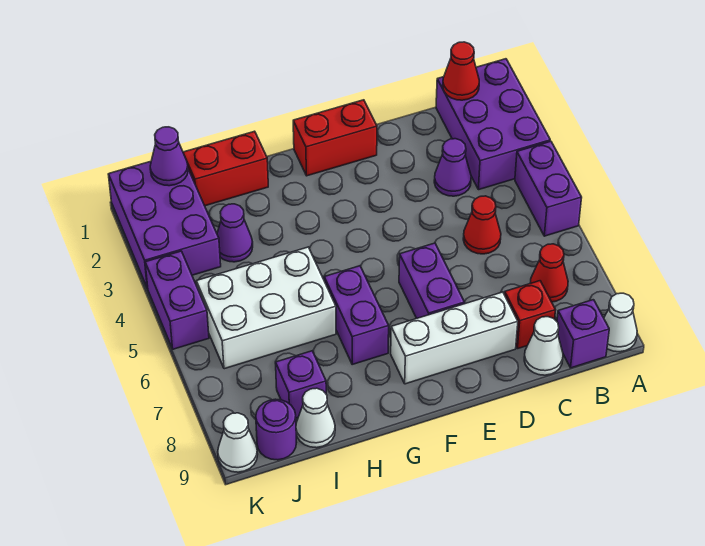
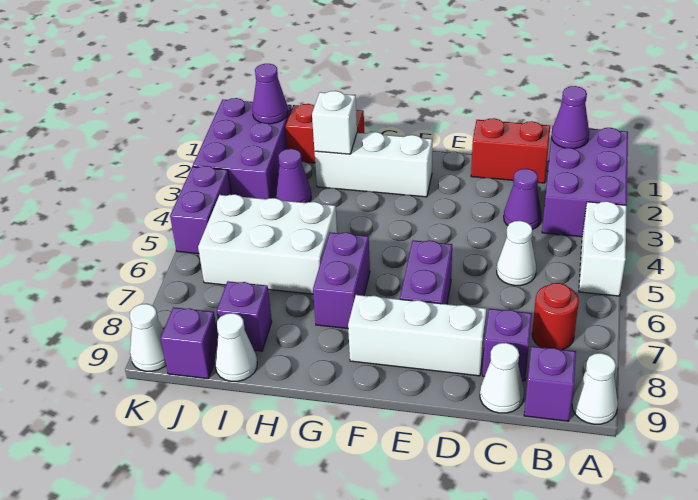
purple brick A4:A5 level 1 -> white brick A4:A5 level 1
red cone B1 level 2 -> purple cone B1 level 2
red cone B7 level 1 -> red round brick B7 level 1
red cone C5 level 1 -> white cone C5 level 1
red brick C8 level 1 -> purple brick C8 level 1
red brick E1:F1 level 1 -> red brick C1:D1 level 1
none -> white brick F2:H2 level 1
none -> white brick H2 level 2
purple round brick J9 level 1 -> purple brick J9 level 1

